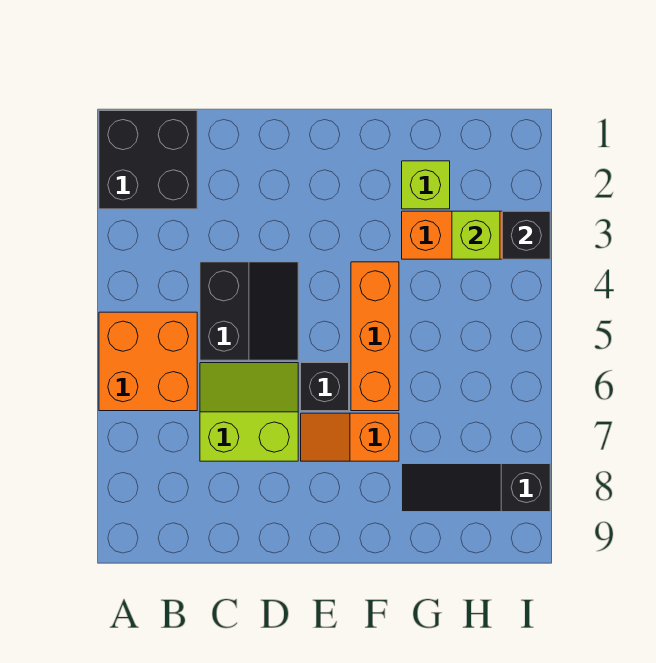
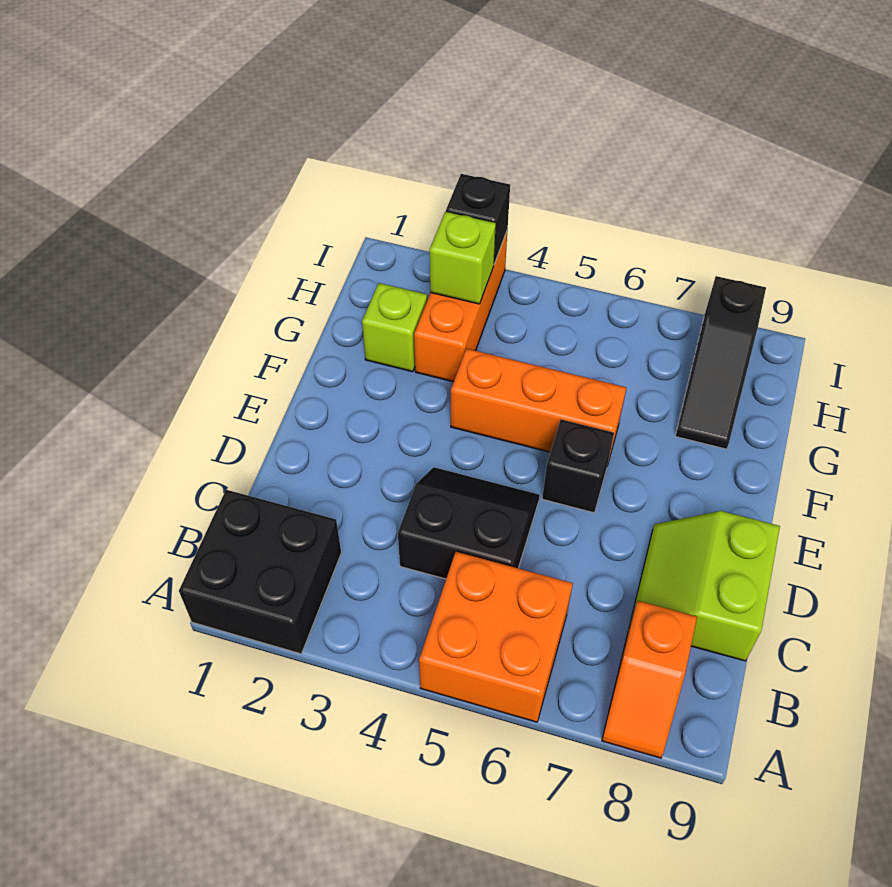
lime slope C6:D7 level 1 top 7 -> lime slope C8:D9 level 1 top 9
orange slope E7:F7 level 1 top F -> orange slope A8:B8 level 1 top B

